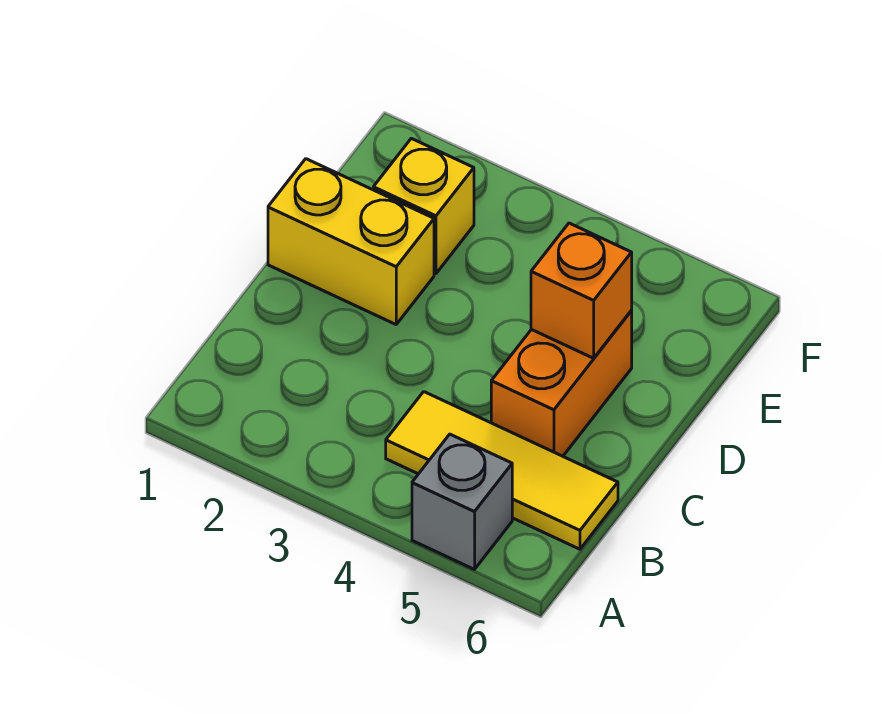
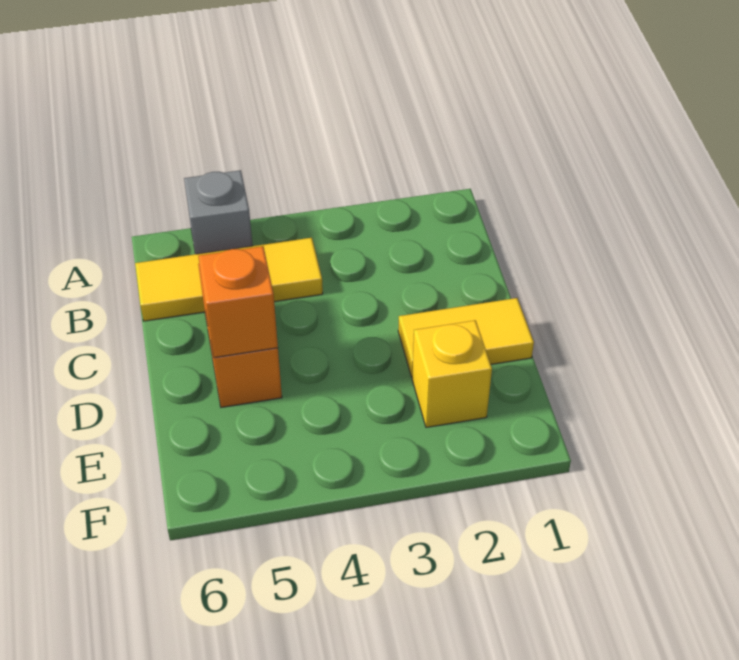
yellow brick D1:D2 level 1 -> yellow tile D1:D2 level 1

